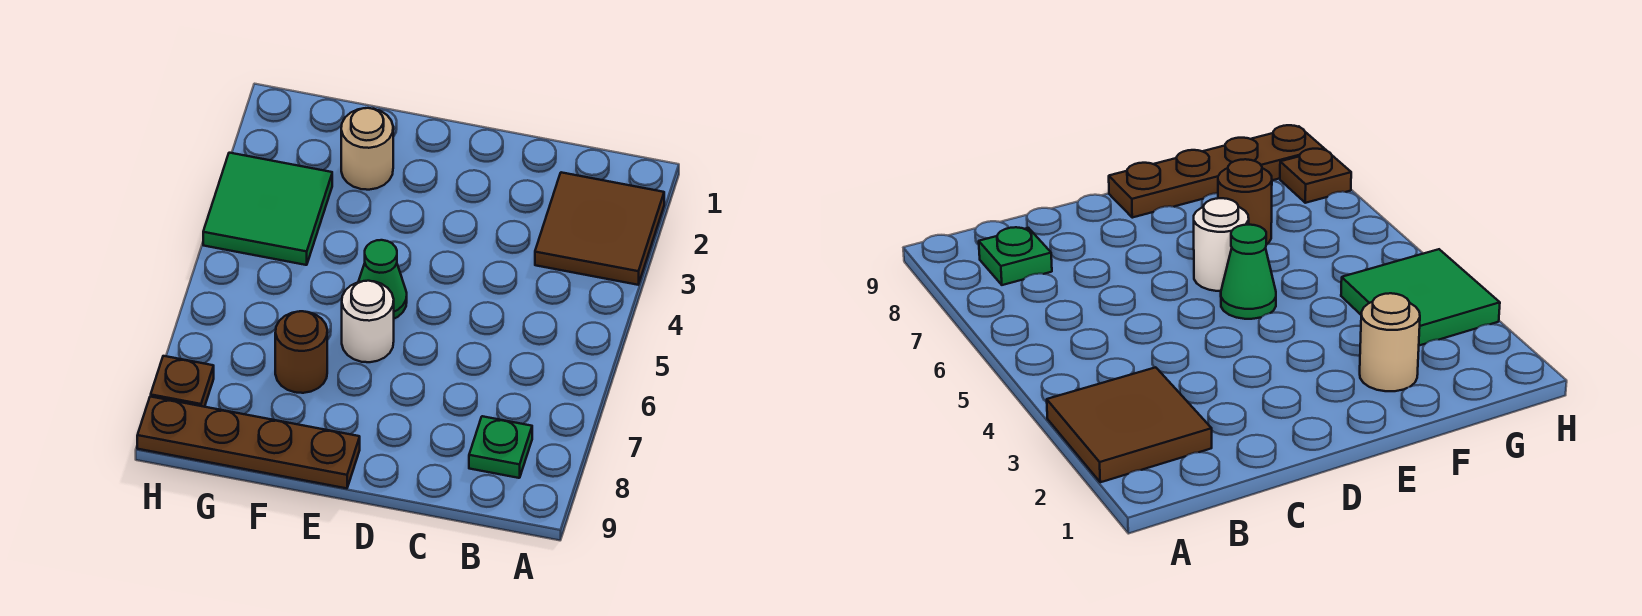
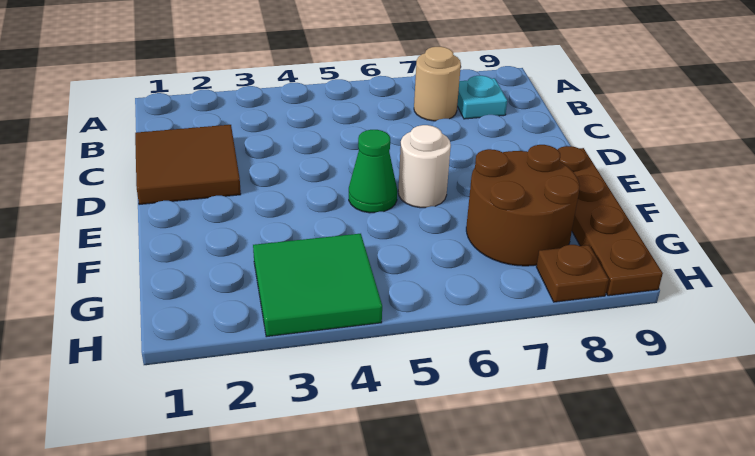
brown tile A2:B3 level 1 -> brown tile C1:D2 level 1
green plate B8 level 1 -> cyan plate B8 level 1
tan round brick F2 level 1 -> tan round brick B7 level 1
brown round brick F7 level 1 -> brown round brick F7:G8 level 1

